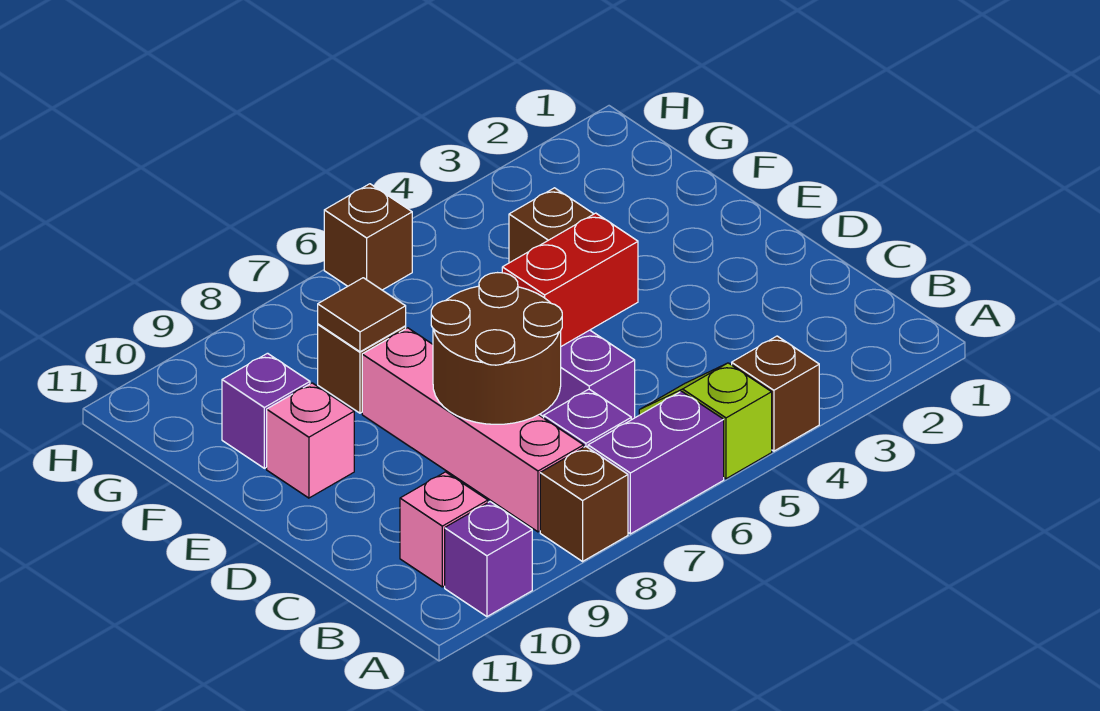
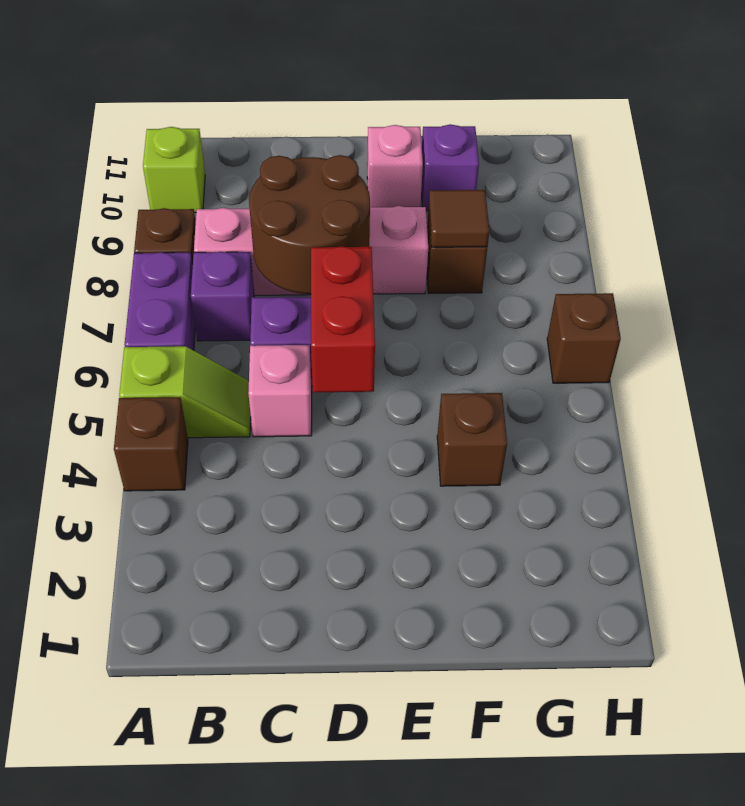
purple brick A10 level 1 -> lime brick A10 level 1
pink brick B10 level 1 -> pink brick C5 level 1

